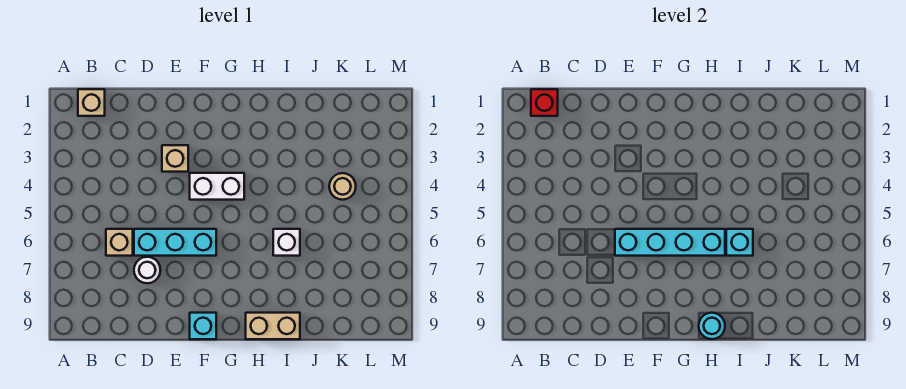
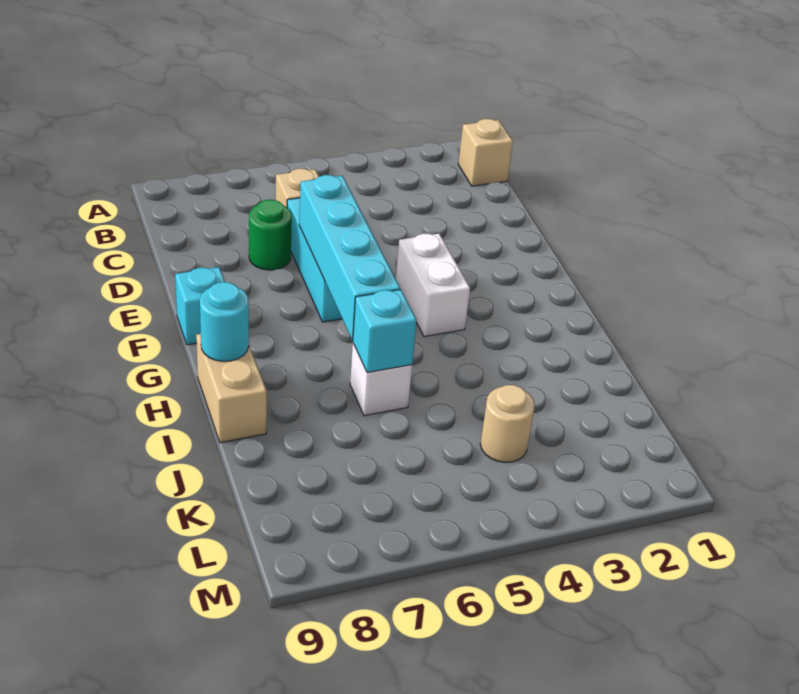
red brick B1 level 2 -> none
white round brick D7 level 1 -> green round brick D7 level 1
tan brick E3 level 1 -> none

